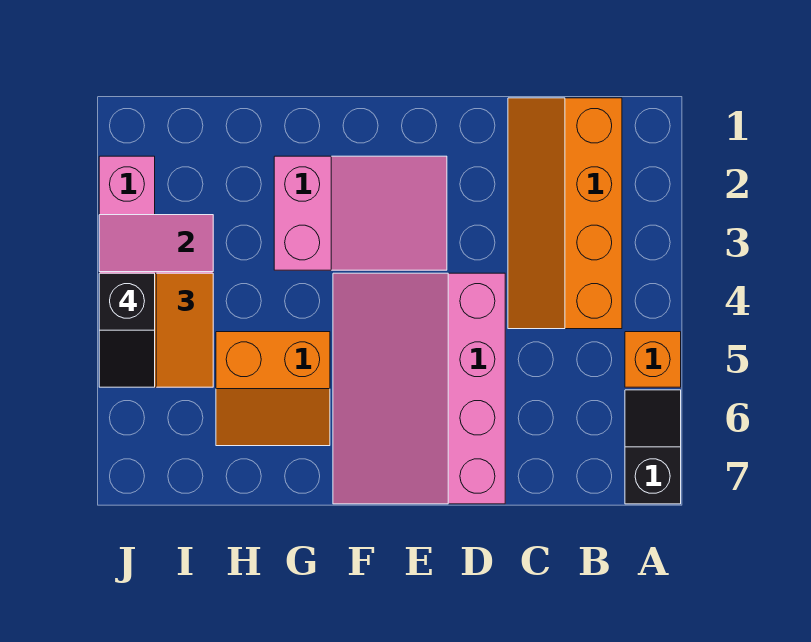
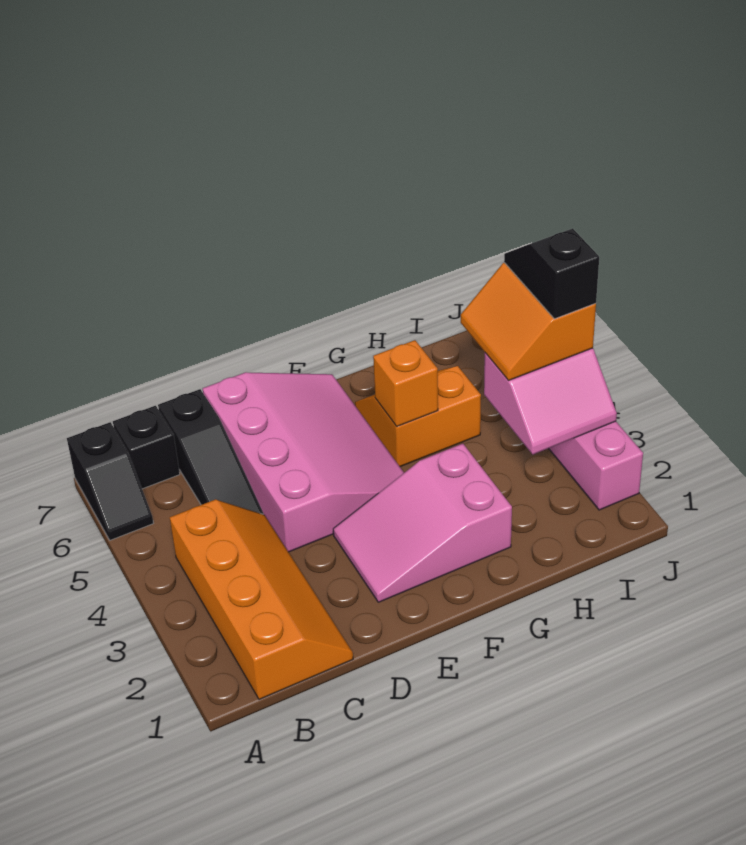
orange brick A5 level 1 -> orange brick G5 level 2
none -> black brick B7 level 1
none -> black slope C5:C7 level 1 top 7

